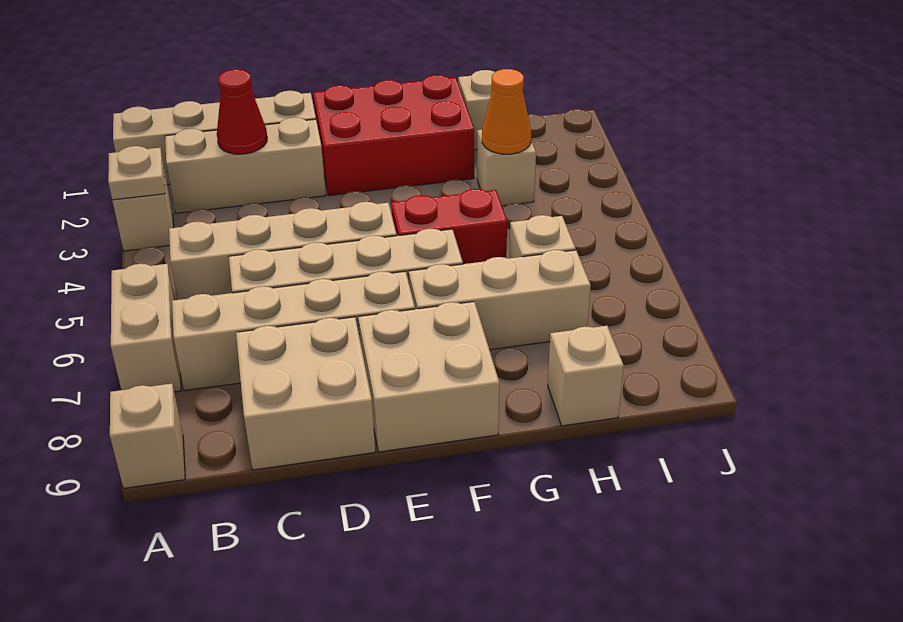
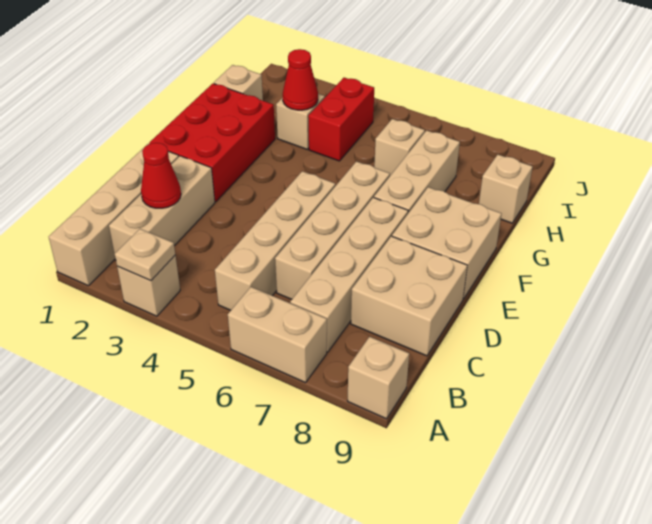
red brick F5:G5 level 1 -> red brick H4:I4 level 1
orange cone H3 level 2 -> red cone H3 level 2

